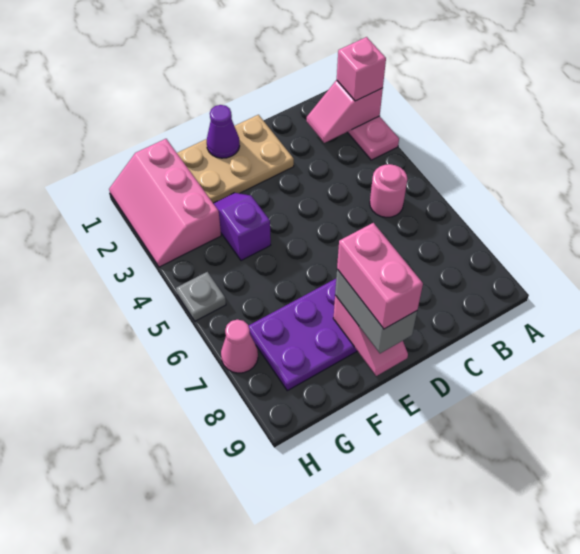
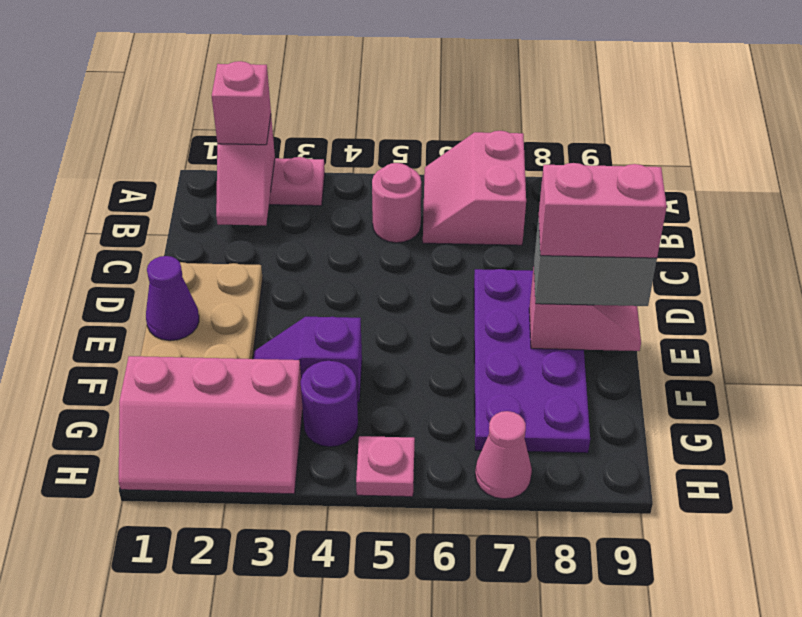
none -> pink slope A6:B7 level 1 top 7
none -> purple round brick G4 level 1
grey plate H5 level 1 -> pink plate H5 level 1

